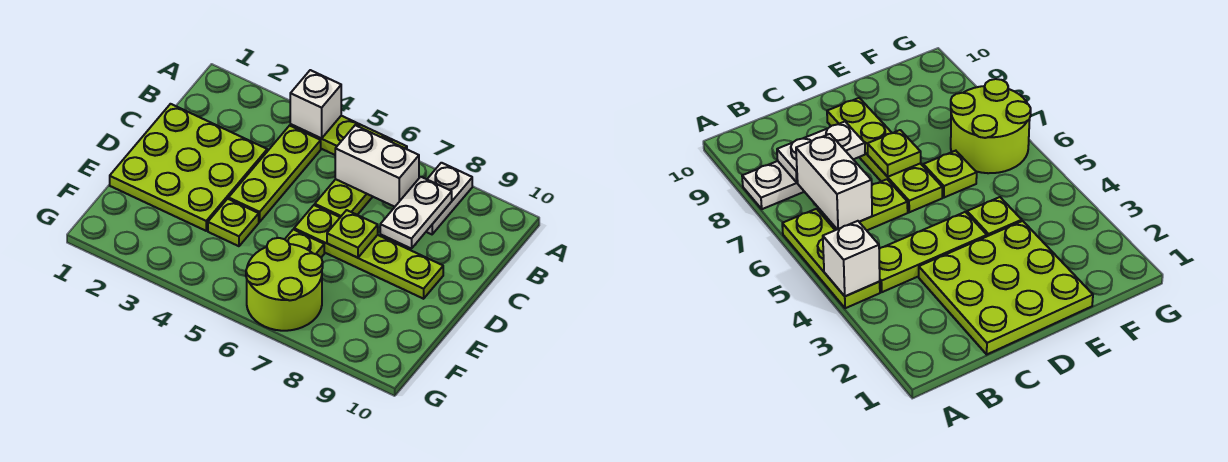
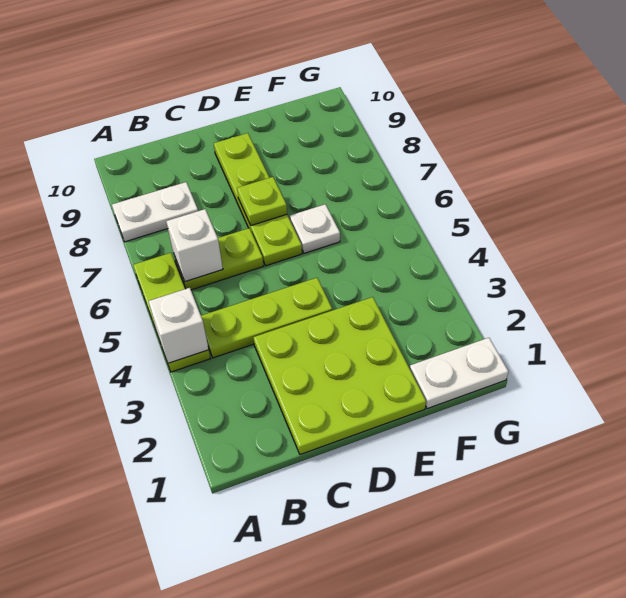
white brick B6:B7 level 2 -> white brick B6 level 2
white plate B8:C8 level 2 -> white plate F1:G1 level 1
lime plate E4 level 1 -> none
lime plate E6 level 1 -> white plate E6 level 1
lime round brick F6:G7 level 1 -> none

